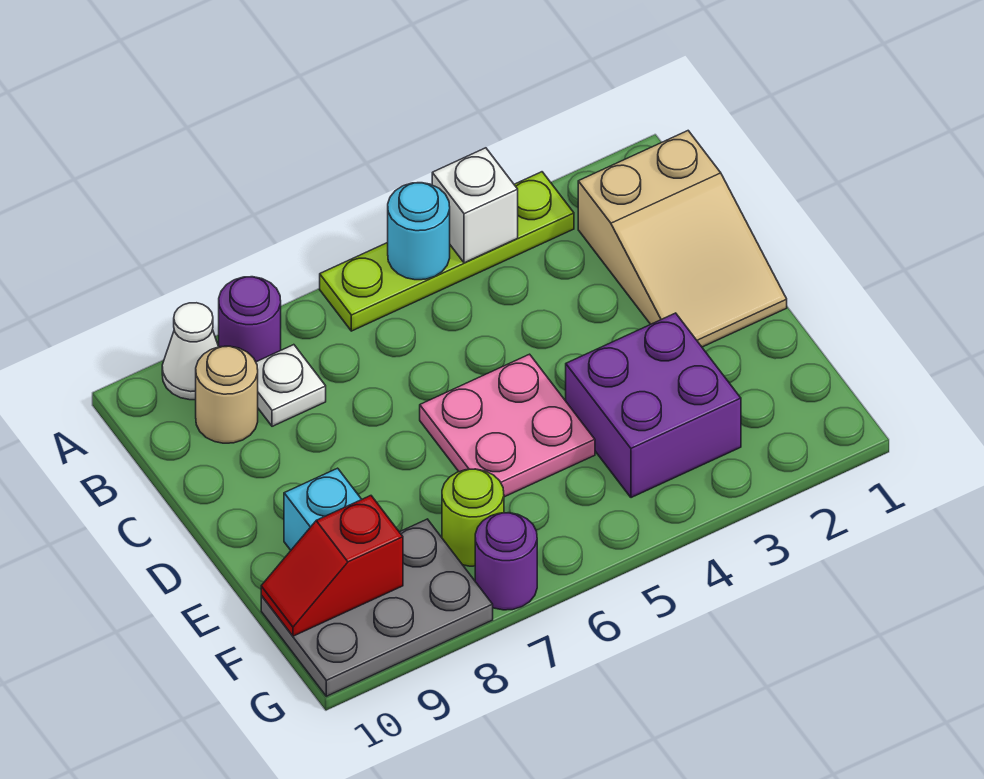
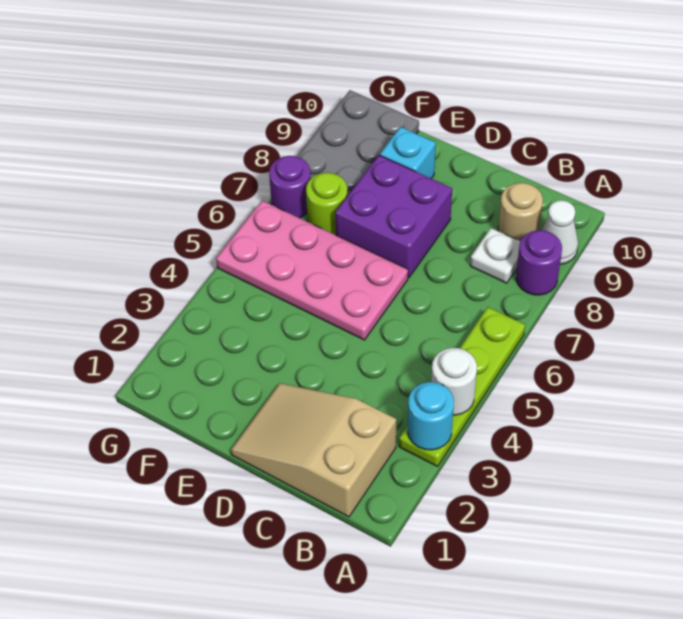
white brick A4 level 2 -> white round brick A4 level 2
cyan round brick A5 level 2 -> cyan round brick A3 level 2
pink plate D5:E6 level 1 -> pink plate D5:G6 level 1
purple brick E3:F4 level 1 -> purple brick D7:E8 level 1
red slope F9:F10 level 2 top 9 -> none

